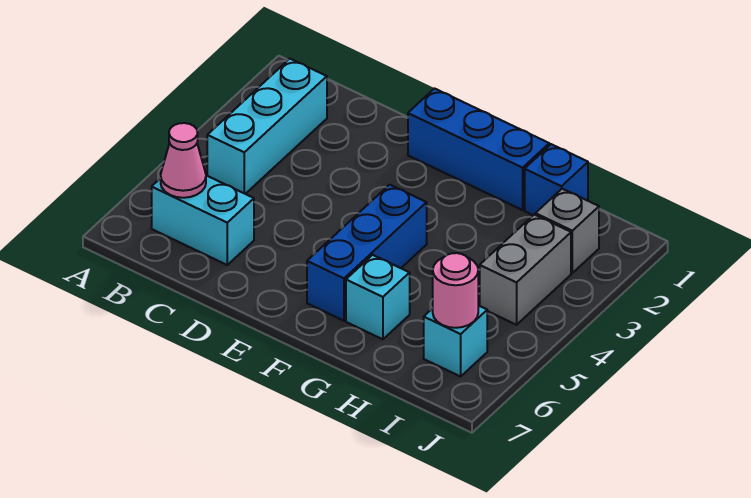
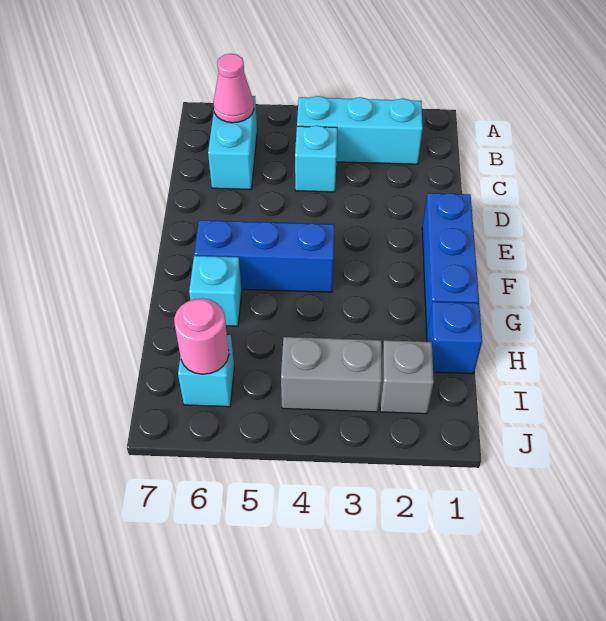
none -> cyan brick C4 level 1

